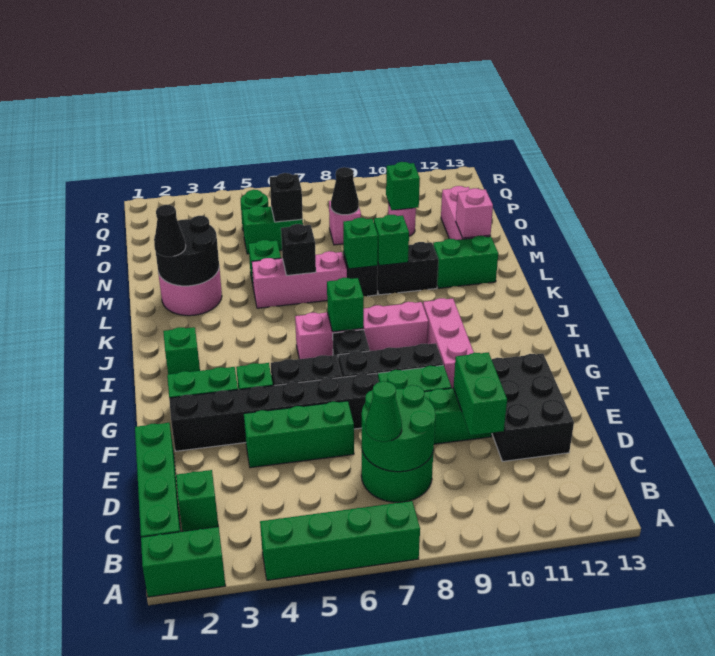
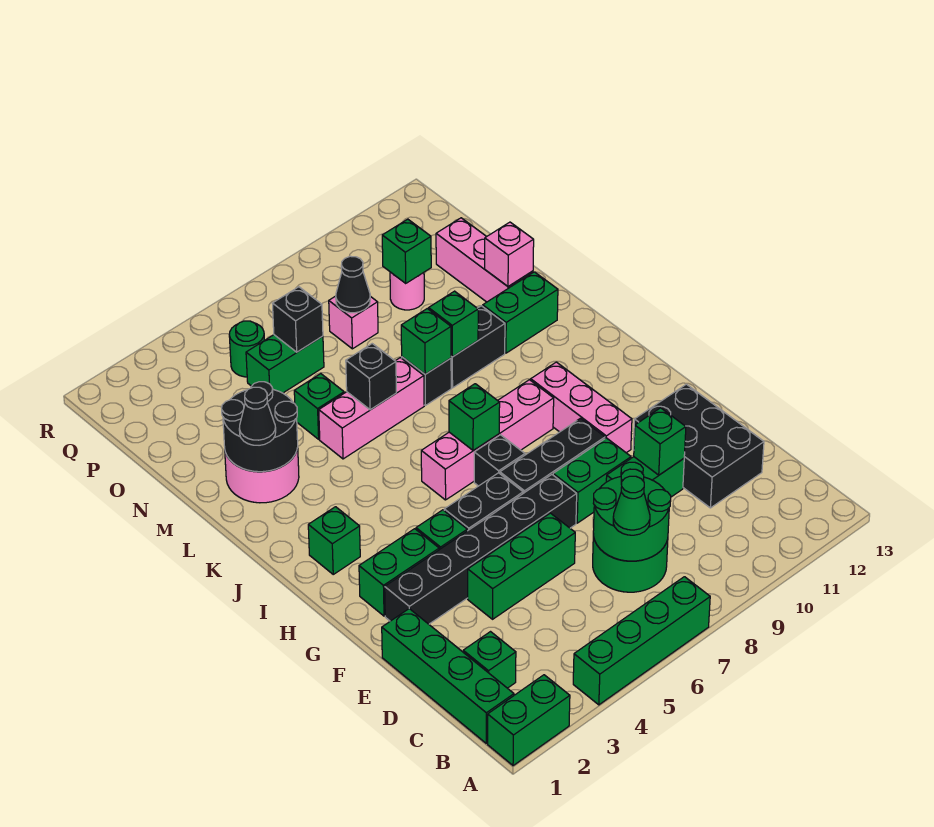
green brick D10:E10 level 2 -> green brick E10 level 2

